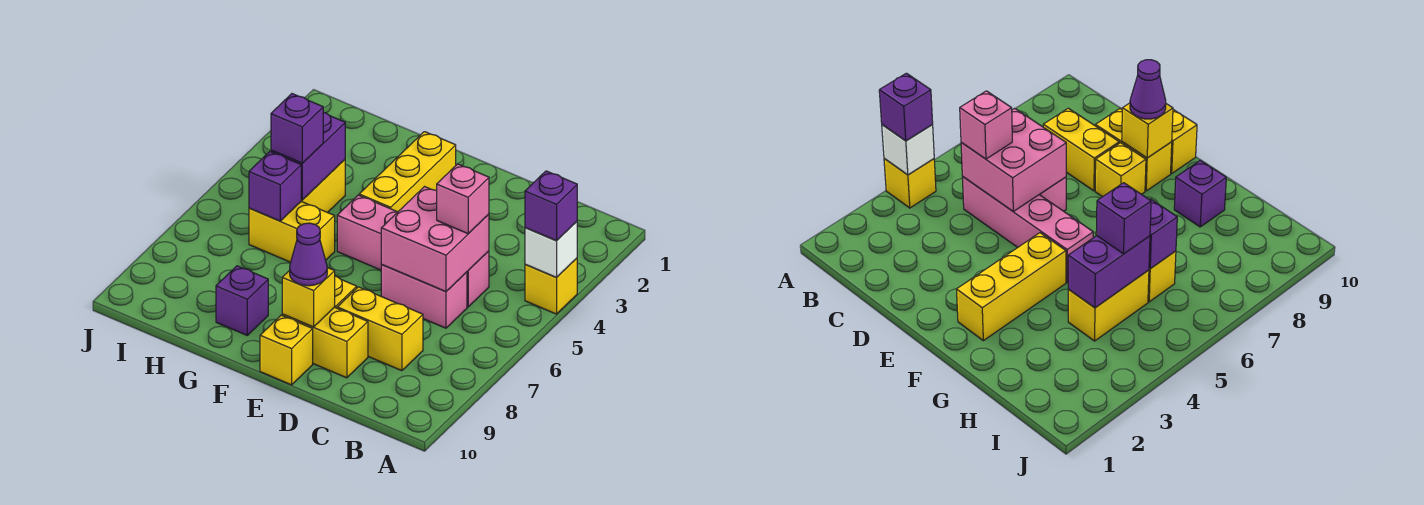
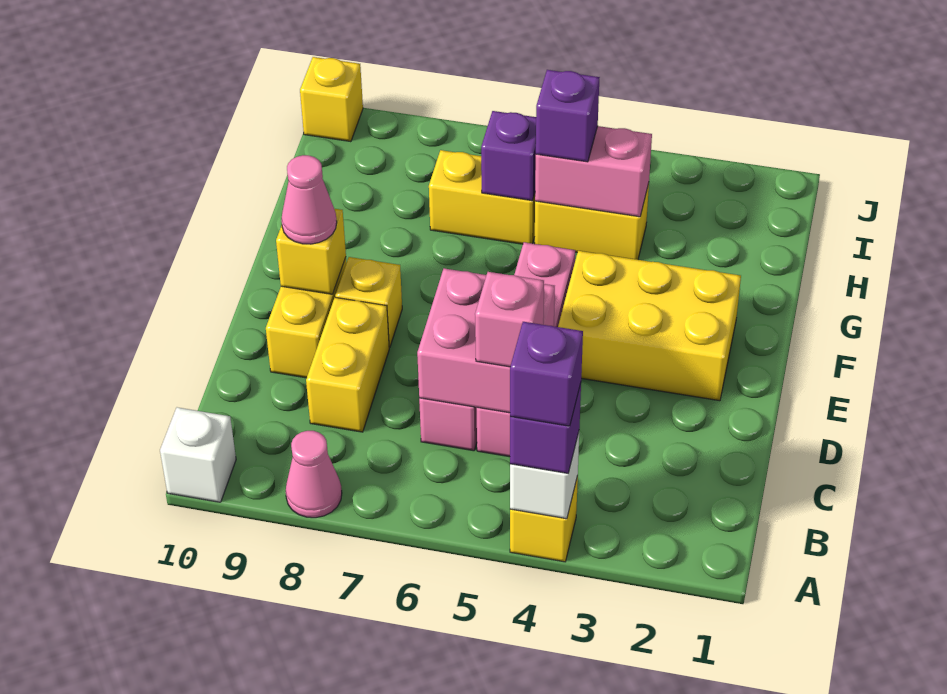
none -> pink cone A8 level 1
none -> white brick A10 level 1
purple cone E9 level 3 -> pink cone E9 level 3
yellow brick E10 level 1 -> yellow brick J10 level 1
yellow brick F2:F4 level 1 -> yellow brick E2:F4 level 1
yellow brick G6:H6 level 1 -> yellow brick H6:H7 level 1
purple brick G9 level 1 -> purple brick A4 level 4
purple brick H4:H5 level 2 -> pink brick H4:H5 level 2

